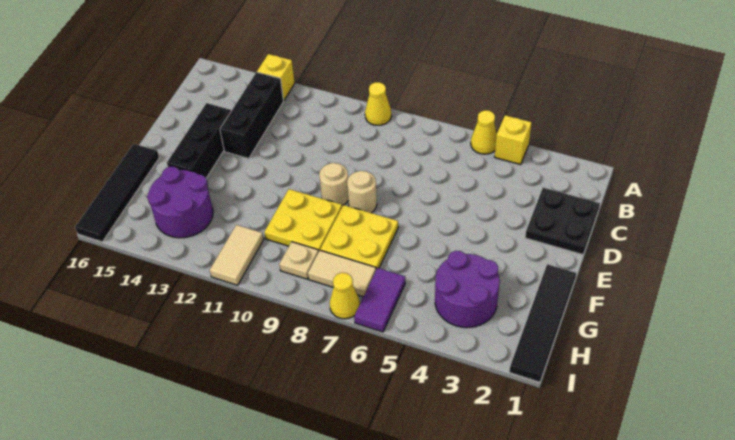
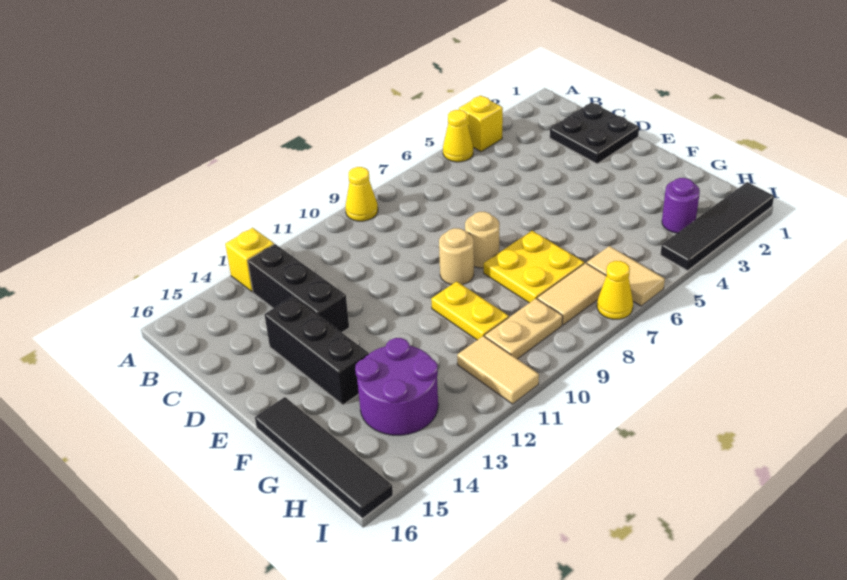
black tile F1:I1 level 1 -> black tile I1:I4 level 1
yellow plate F9:G10 level 1 -> yellow plate F10:G10 level 1
purple round brick G3:H4 level 1 -> purple round brick H3 level 1
purple tile H6:I6 level 1 -> tan tile H6:I6 level 1
tan plate H9 level 1 -> tan plate H9:H10 level 1

